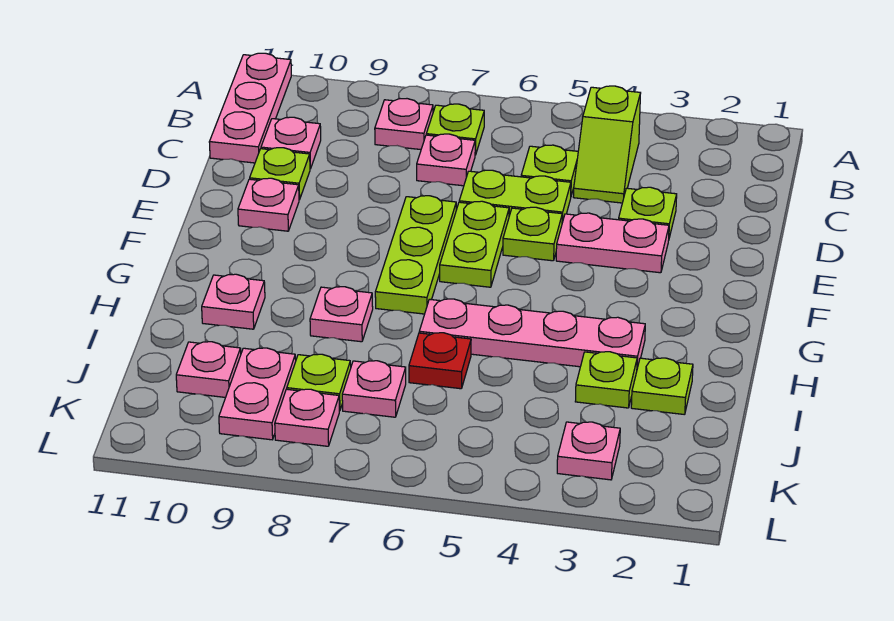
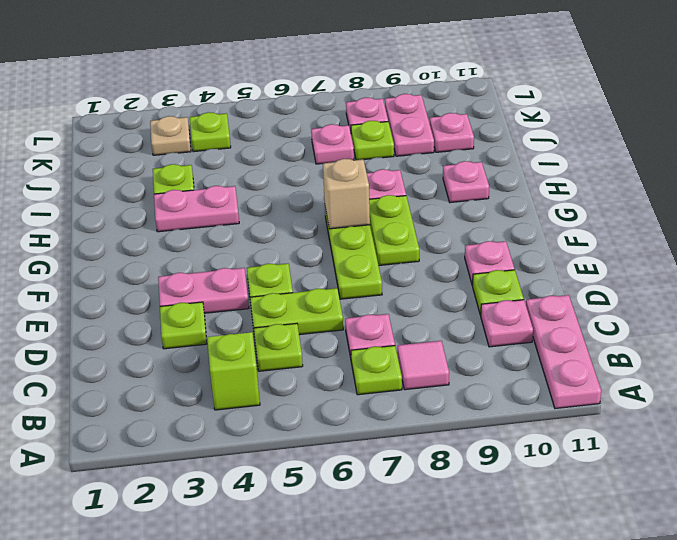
pink plate B8 level 1 -> pink tile B8 level 1
lime plate E6:F6 level 1 -> lime plate F8:G8 level 1
none -> tan brick G7 level 2
pink plate H3:H6 level 1 -> pink plate H3:H4 level 1
lime plate I2 level 1 -> lime plate K4 level 1
red plate I6 level 1 -> none
pink plate K3 level 1 -> tan plate K3 level 1

